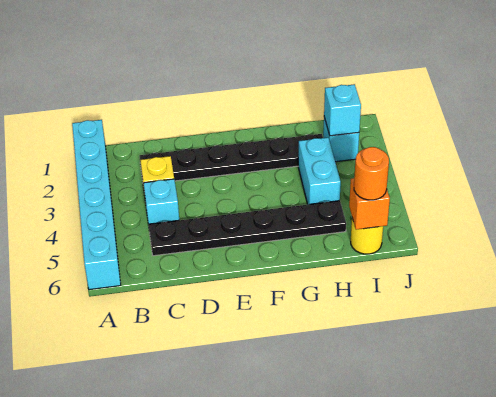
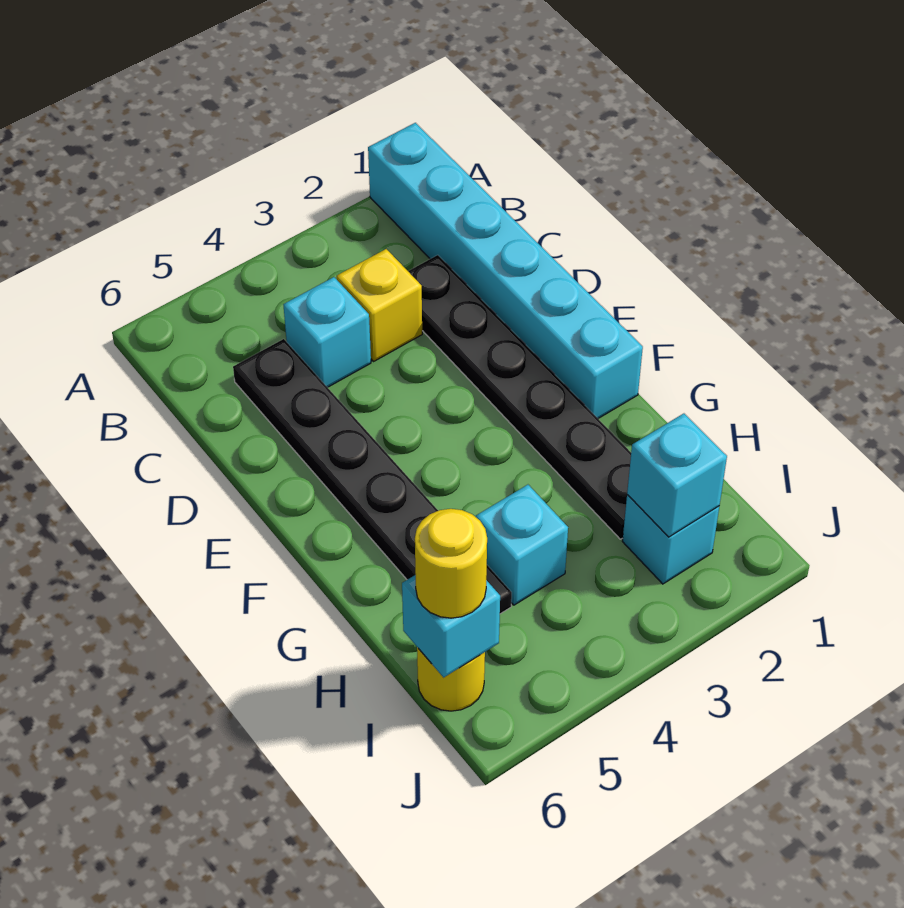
cyan brick A1:A6 level 1 -> cyan brick A1:F1 level 1
cyan brick H3:H4 level 1 -> cyan brick H4 level 1
orange brick I6 level 2 -> cyan brick I6 level 2
orange round brick I6 level 3 -> yellow round brick I6 level 3

